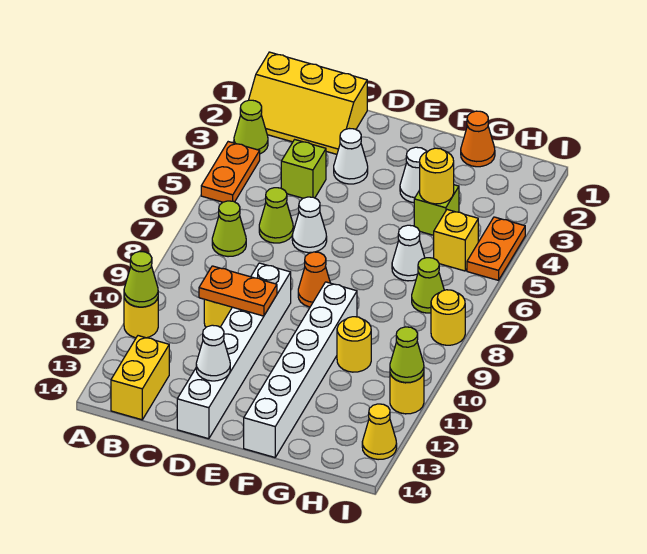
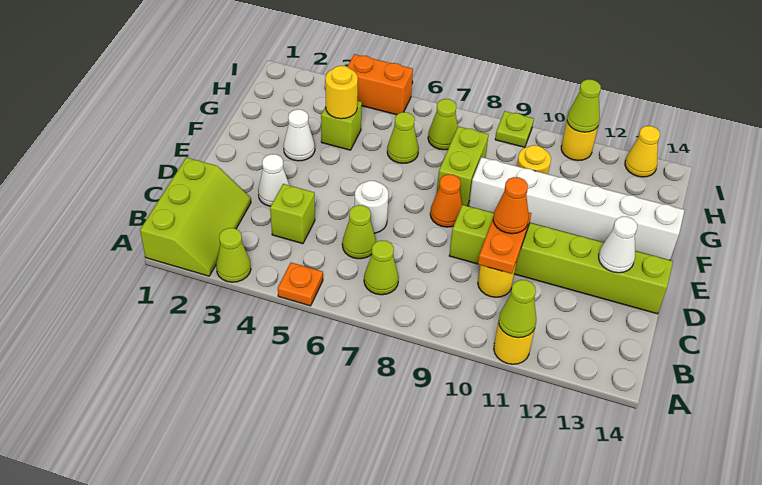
yellow slope A1:C2 level 1 top 1 -> lime slope A1:C2 level 1 top 1
orange plate A4:A5 level 1 -> orange plate A5 level 1
yellow brick B13:B14 level 1 -> none
white cone D6 level 1 -> white round brick D6 level 1
white brick D9:D14 level 1 -> lime brick D9:D14 level 1
none -> lime brick F8:G8 level 1
orange cone G1 level 1 -> orange cone D10 level 3
white cone G6 level 1 -> lime cone G6 level 1
yellow brick H5 level 1 -> none
orange plate I4:I5 level 1 -> orange brick I4:I5 level 1
yellow round brick I8 level 1 -> none
none -> lime plate I9 level 1

